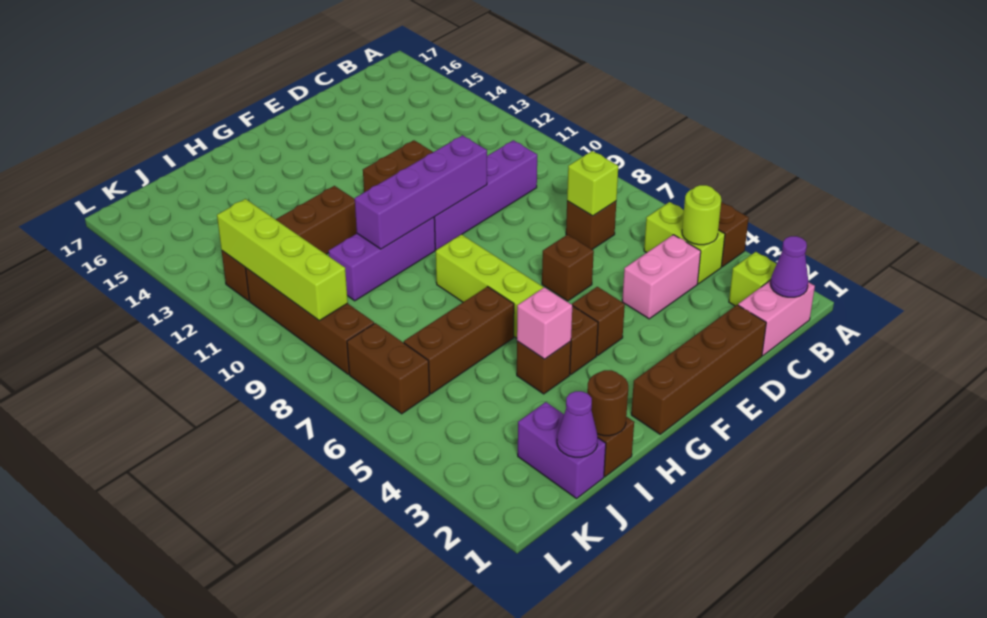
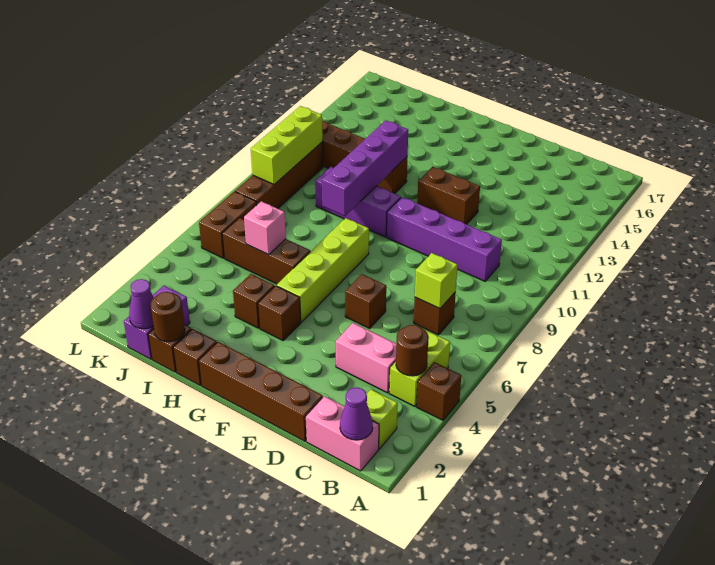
lime round brick B4 level 2 -> brown round brick B4 level 2
purple brick E10:H10 level 2 -> purple brick H9:H12 level 2
brown brick F4 level 1 -> brown brick H1 level 1
pink brick H4 level 2 -> pink brick I6 level 2
lime brick K9:K12 level 2 -> lime brick K9:K11 level 2

